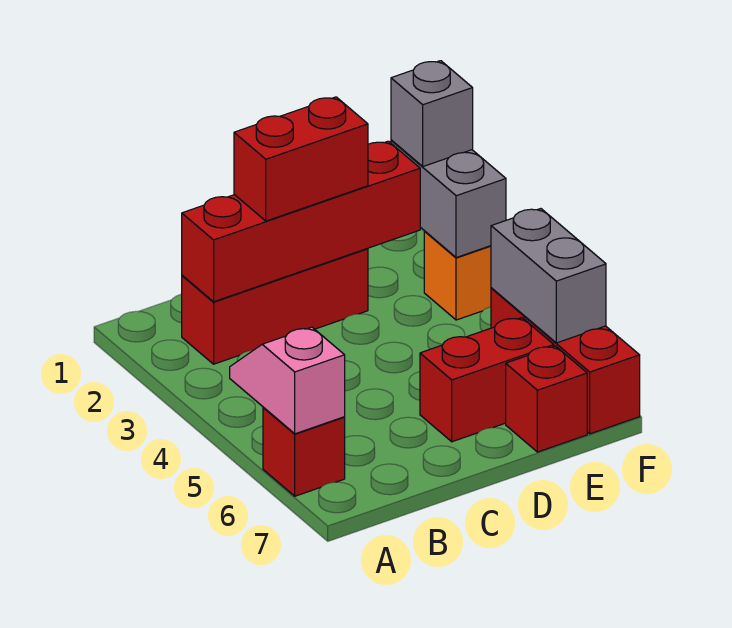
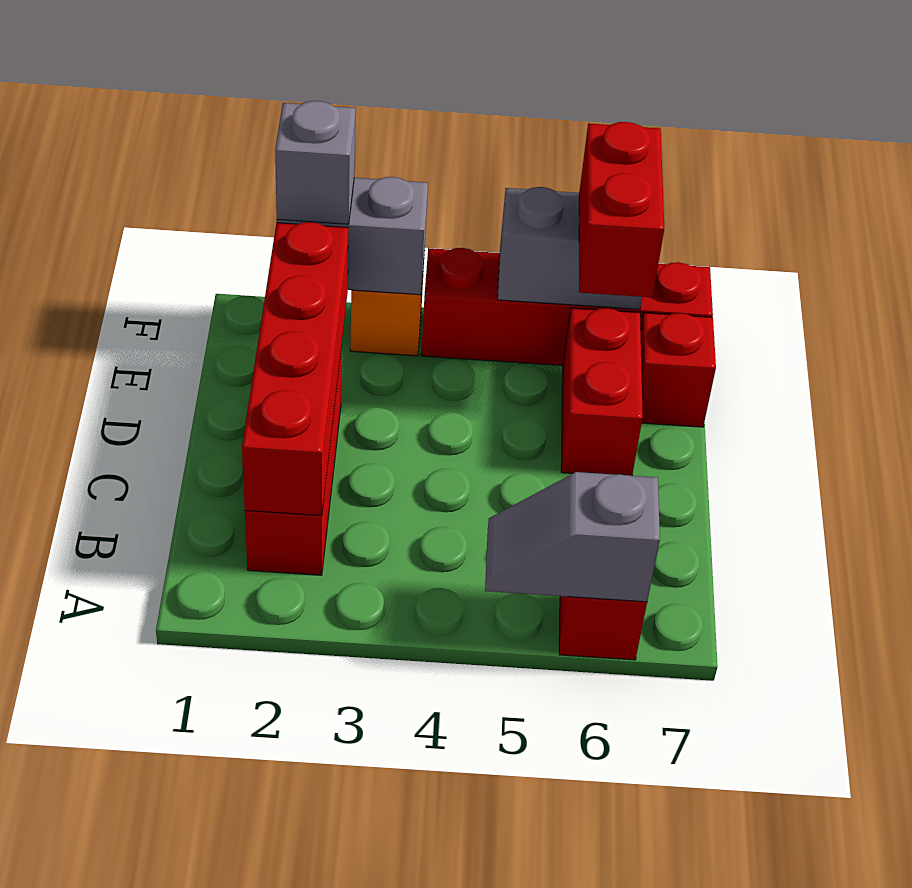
pink slope A5:A6 level 2 top 6 -> grey slope A5:A6 level 2 top 6
red brick C2:D2 level 3 -> red brick E6:F6 level 3
red brick F5:F7 level 1 -> red brick F4:F7 level 1

